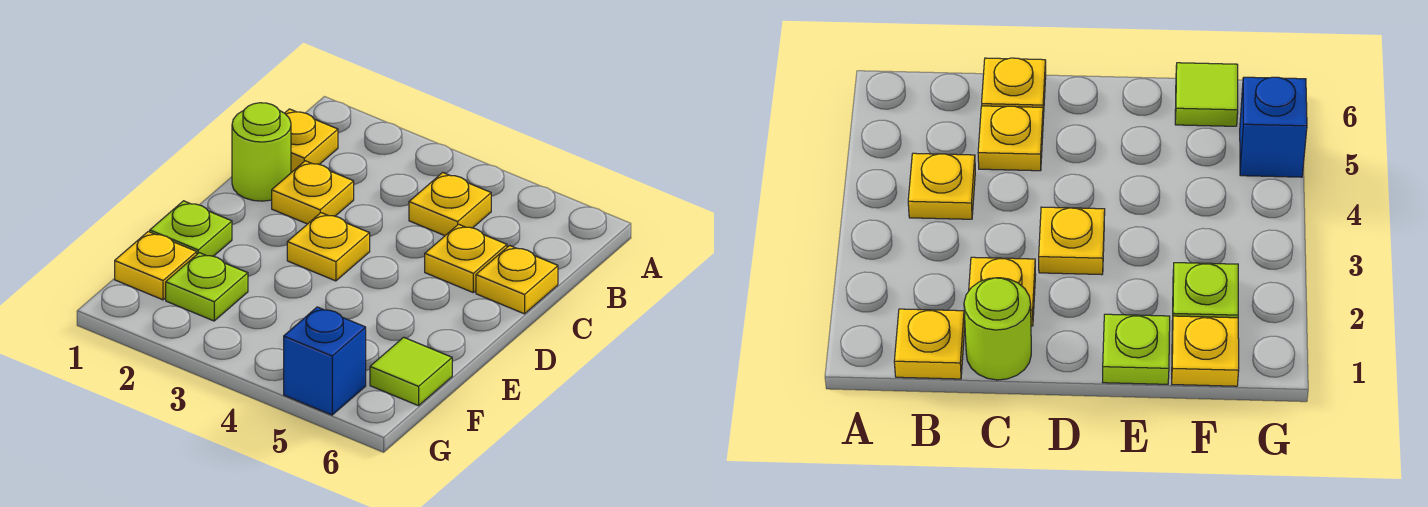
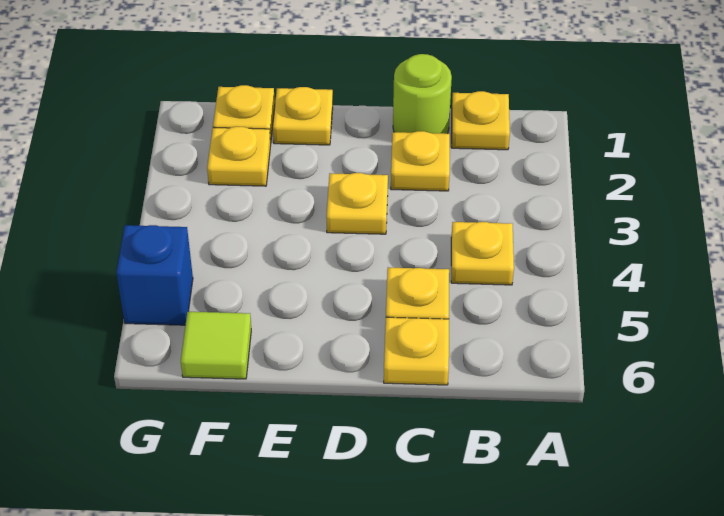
lime plate E1 level 1 -> yellow plate E1 level 1
lime plate F2 level 1 -> yellow plate F2 level 1

